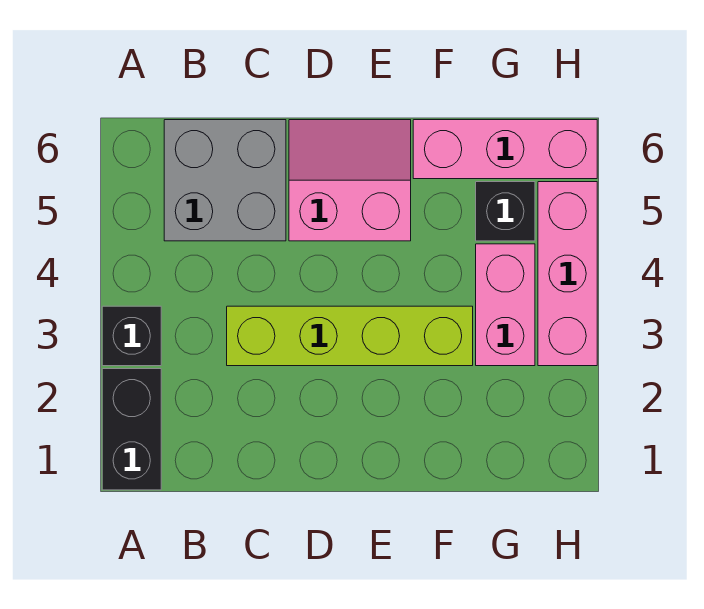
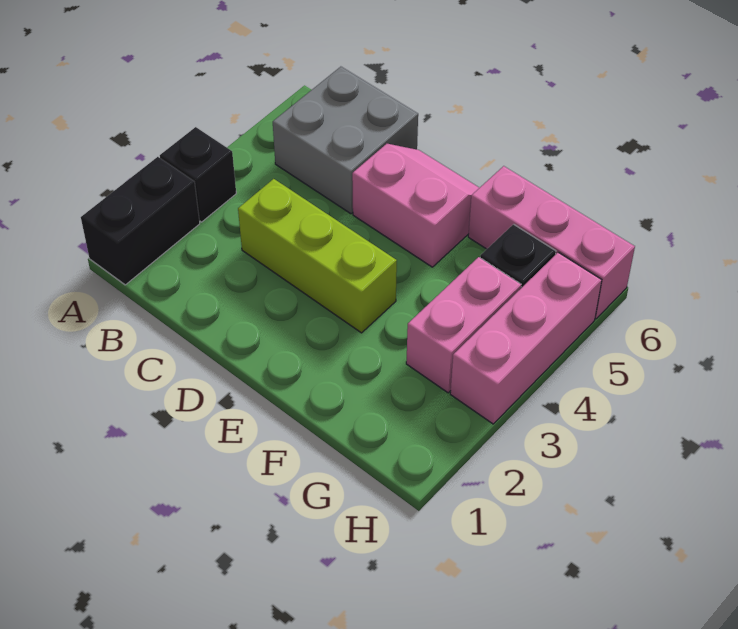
lime brick C3:F3 level 1 -> lime brick C3:E3 level 1

